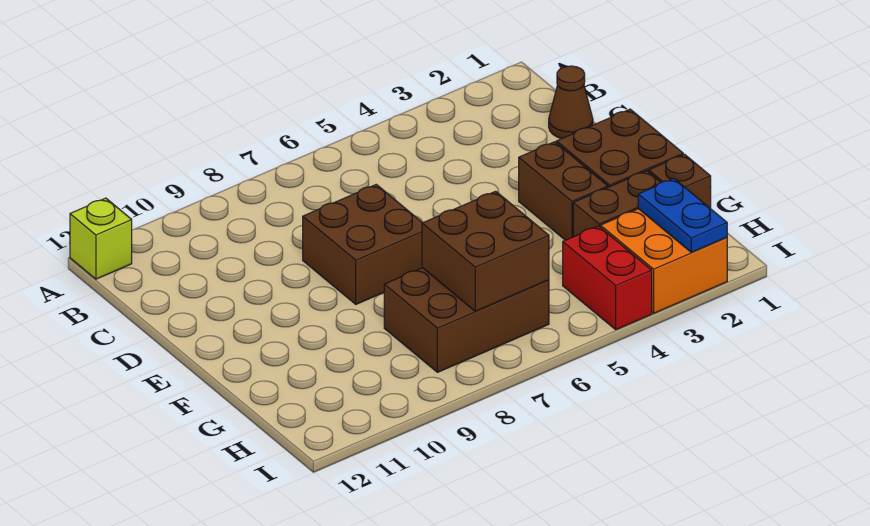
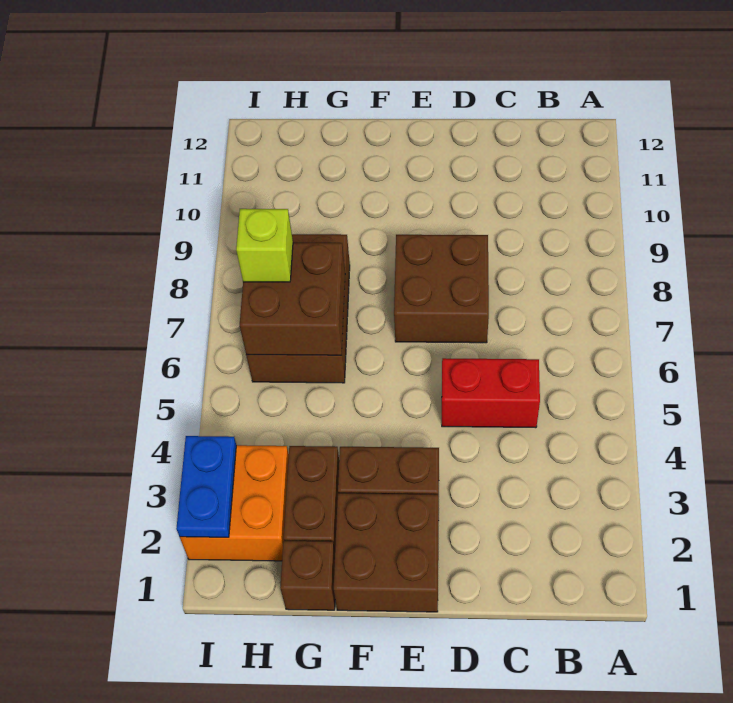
lime brick A12 level 1 -> lime brick H7 level 3
brown cone C1 level 1 -> none
blue plate H2:I2 level 2 -> blue plate I2:I3 level 2
red brick H4:I4 level 1 -> red brick C5:D5 level 1

